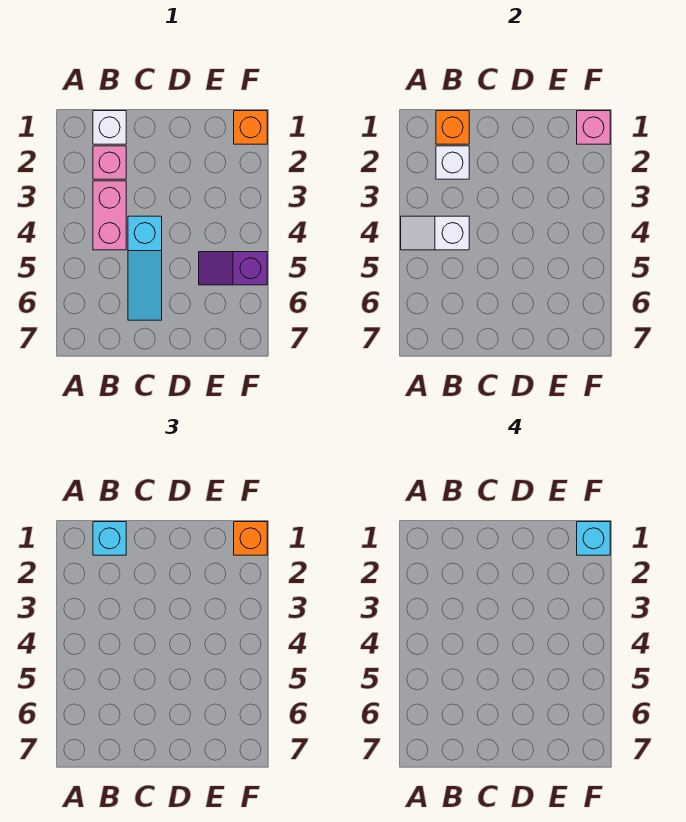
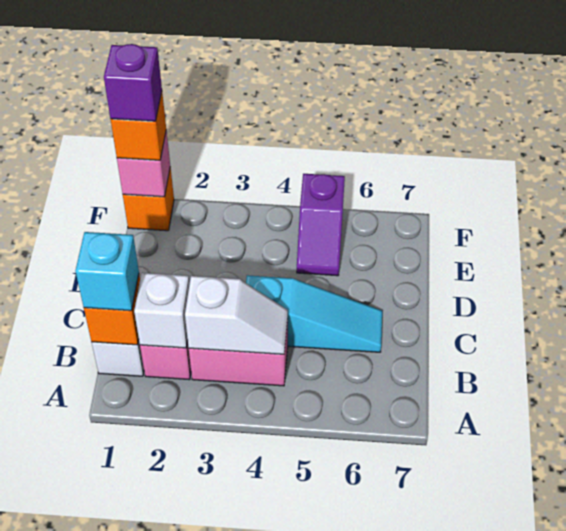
white slope A4:B4 level 2 top B -> white slope B3:B4 level 2 top 3
cyan brick F1 level 4 -> purple brick F1 level 4

